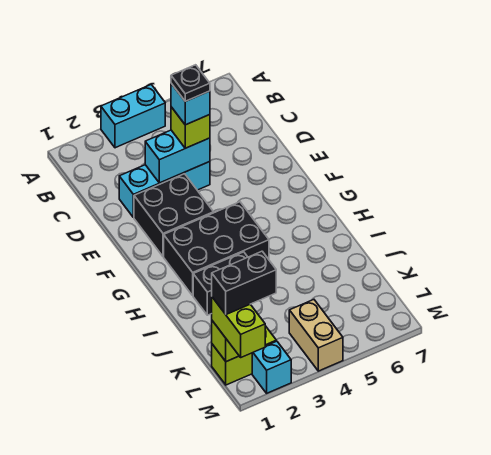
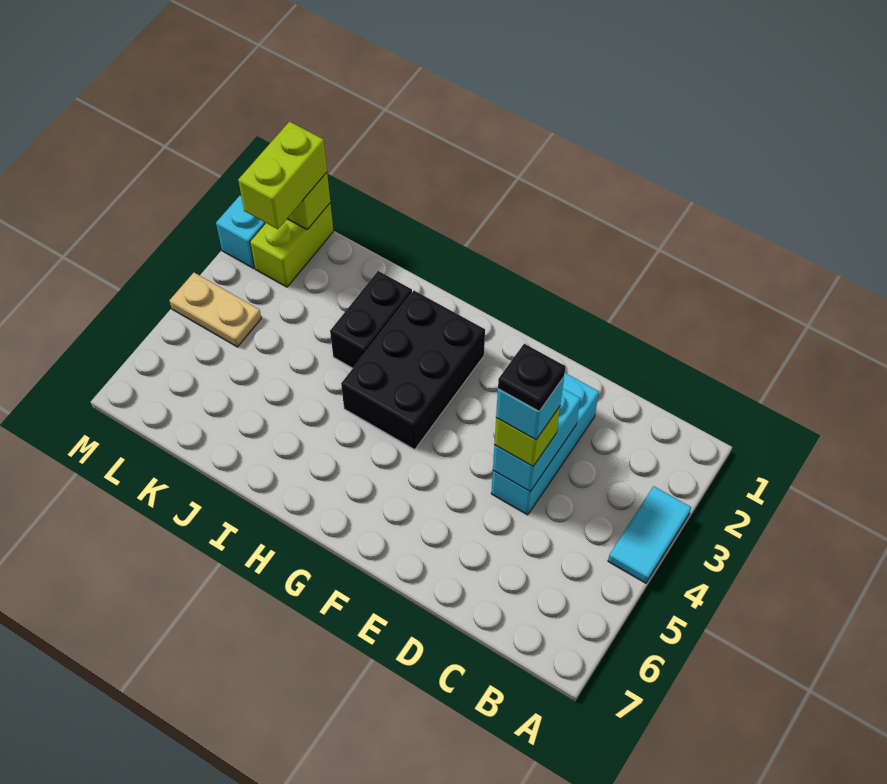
cyan brick A3:A4 level 1 -> cyan tile A3:A4 level 1
black brick E2:F3 level 1 -> none
lime brick L1:M1 level 3 -> lime brick L1:L2 level 3
black brick L1:L2 level 4 -> none
tan brick L4:M4 level 1 -> tan plate L4:M4 level 1

